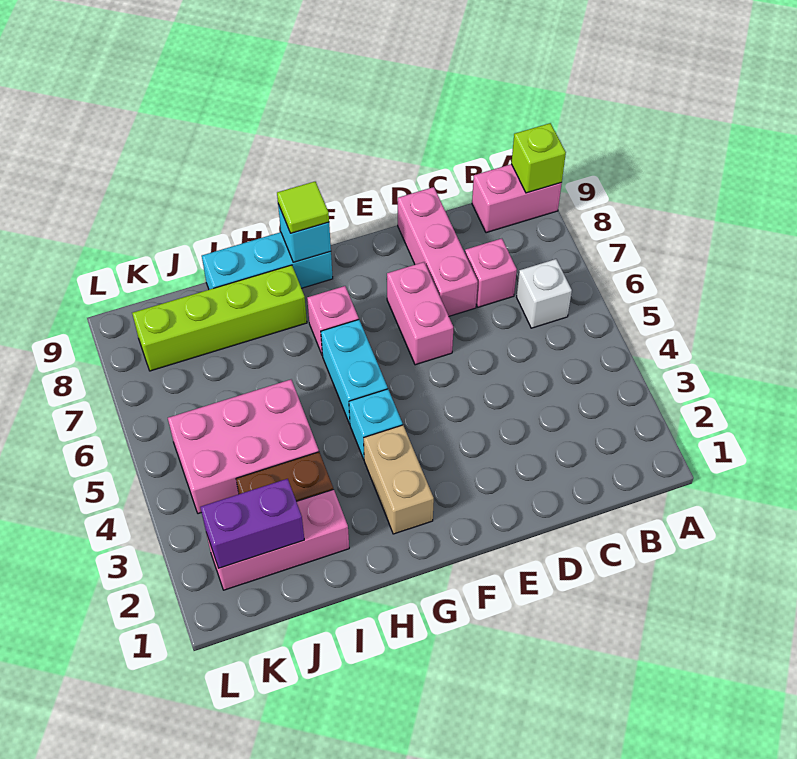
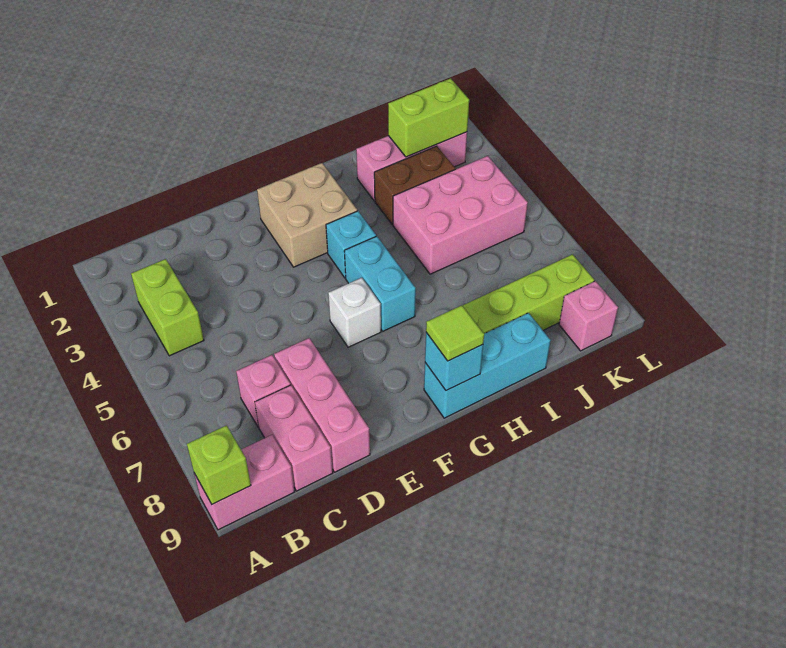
none -> lime brick B3:B4 level 1
white brick B6 level 1 -> white brick F6 level 1
pink brick E6:E7 level 1 -> pink brick C8:C9 level 1
tan brick G2:G3 level 1 -> tan brick F2:G3 level 1
pink brick G7 level 1 -> pink brick K9 level 1
purple brick J2:K2 level 2 -> lime brick J2:K2 level 2

